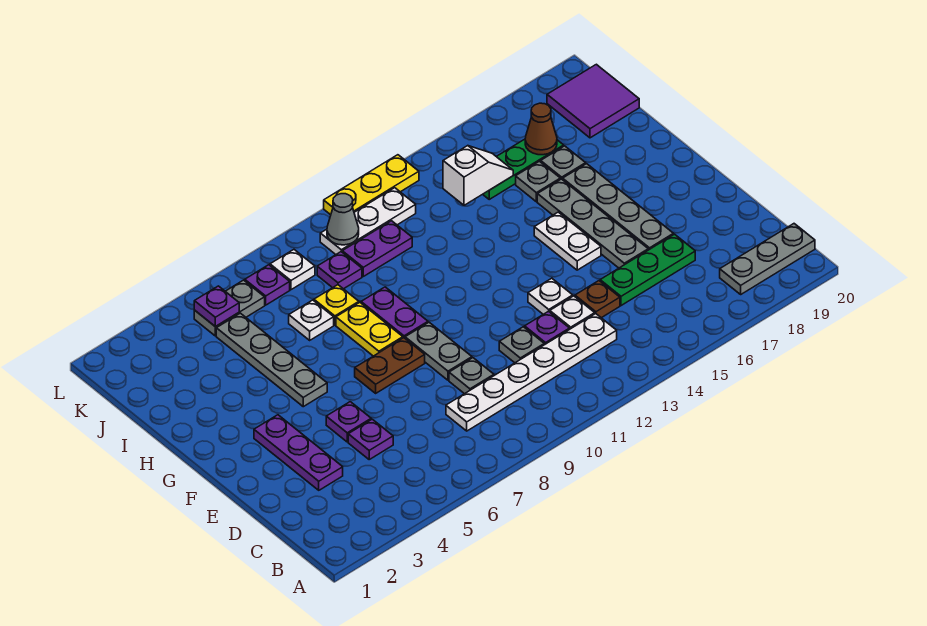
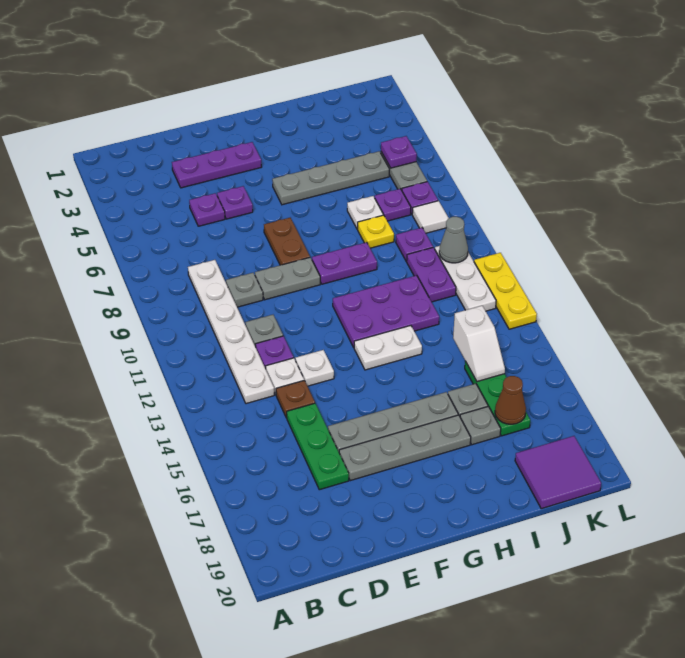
grey plate B18:B20 level 1 -> none
white plate F15:G15 level 1 -> white plate G13:H13 level 1
yellow plate G8:H8 level 1 -> none
none -> purple plate G11:I12 level 1
none -> purple plate J7 level 1
white plate K8 level 1 -> white tile K8 level 1

